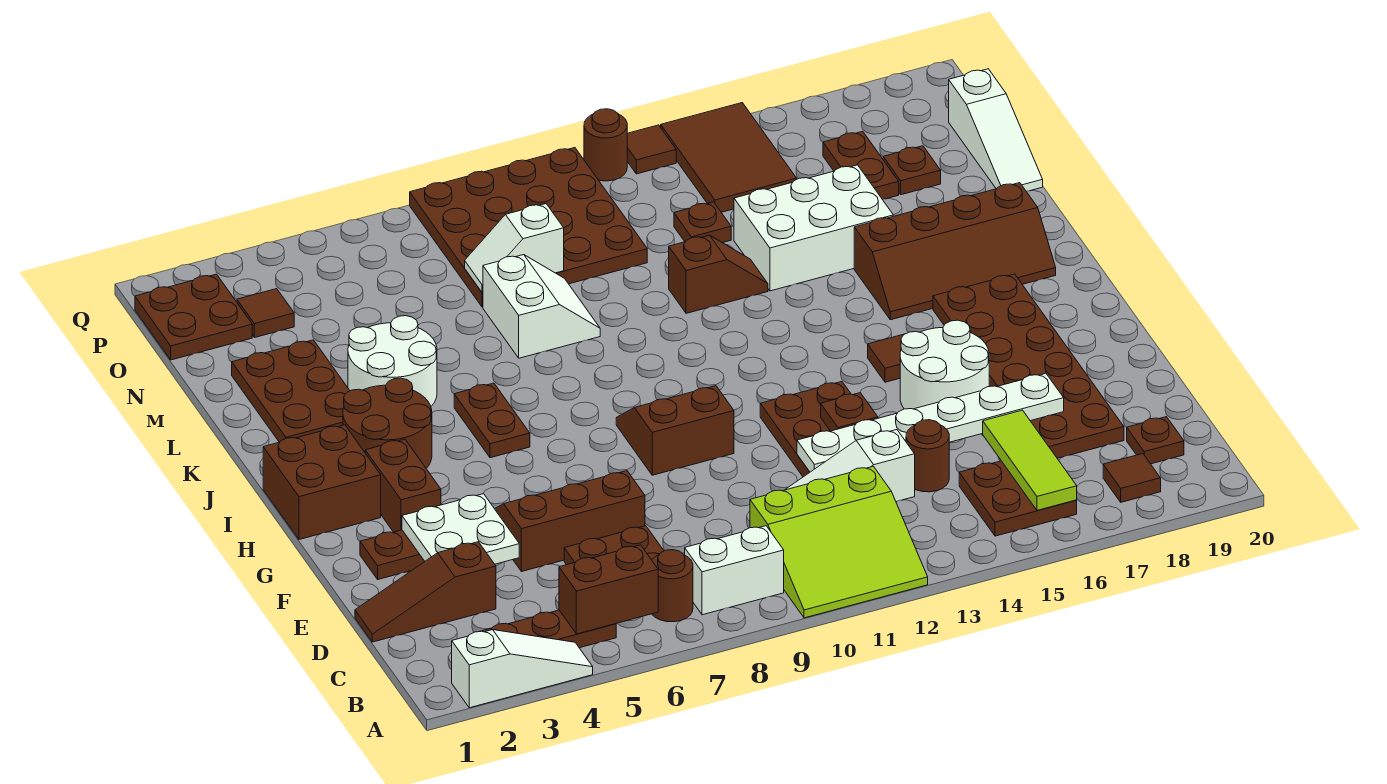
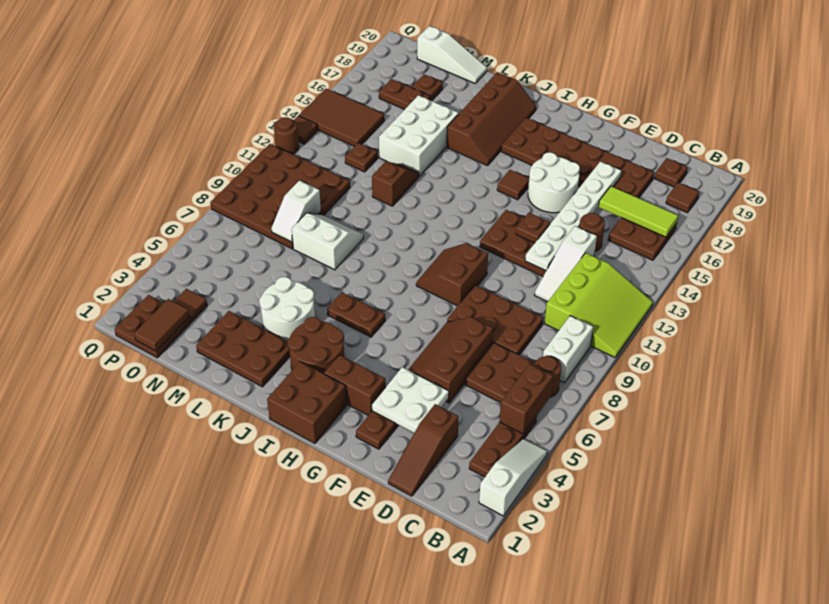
none -> brown plate D8:F9 level 1
none -> brown tile O1:O2 level 2

